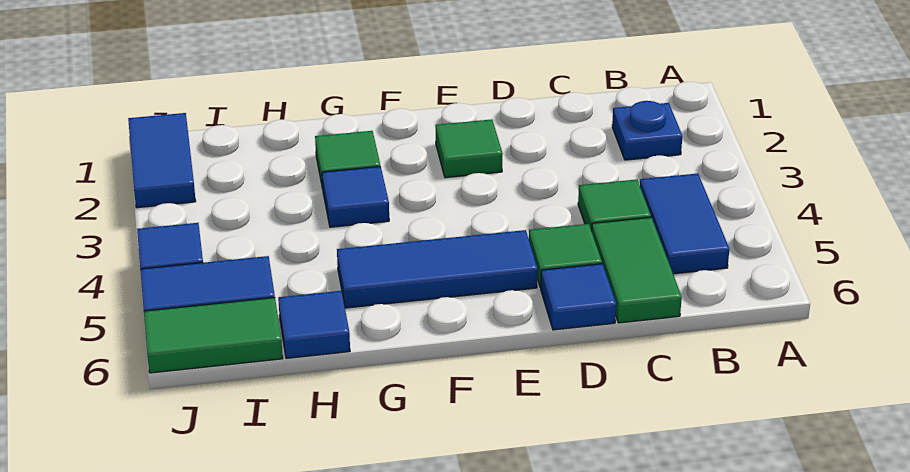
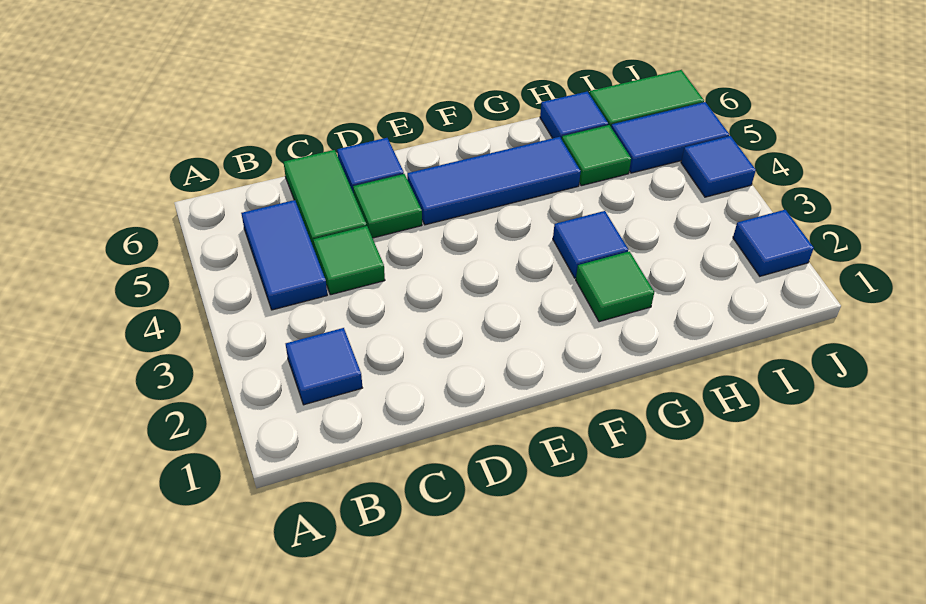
blue plate B2 level 1 -> blue tile B2 level 1
green tile E2 level 1 -> green tile H5 level 1
blue tile J1:J2 level 1 -> blue tile J2 level 1

